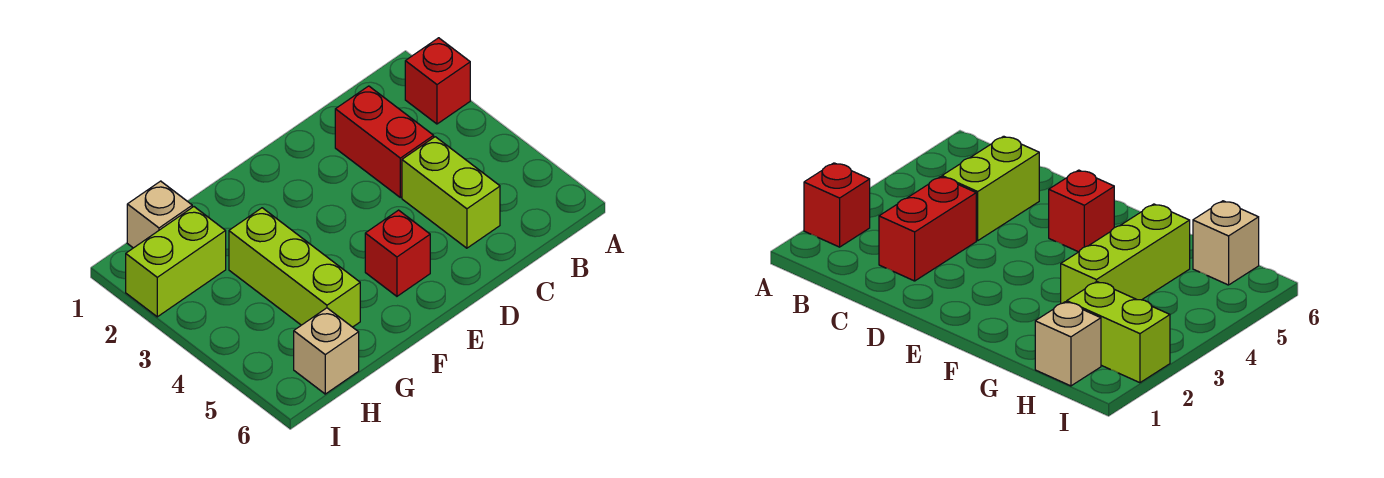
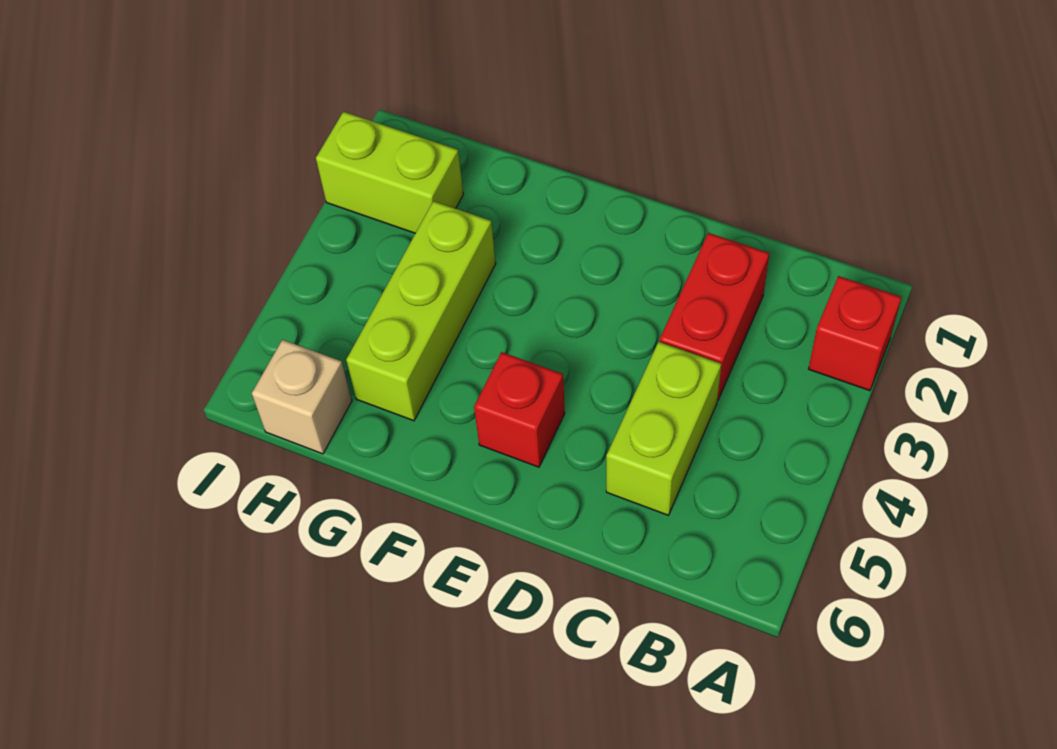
tan brick H1 level 1 -> none

